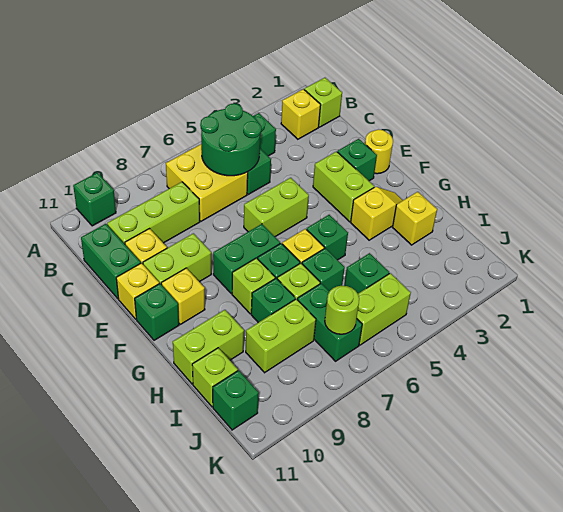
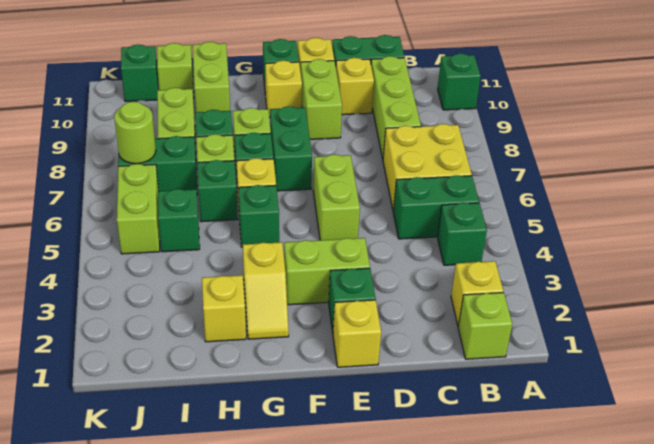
green round brick B5:C6 level 2 -> none
yellow round brick E1 level 1 -> yellow brick E1 level 1

